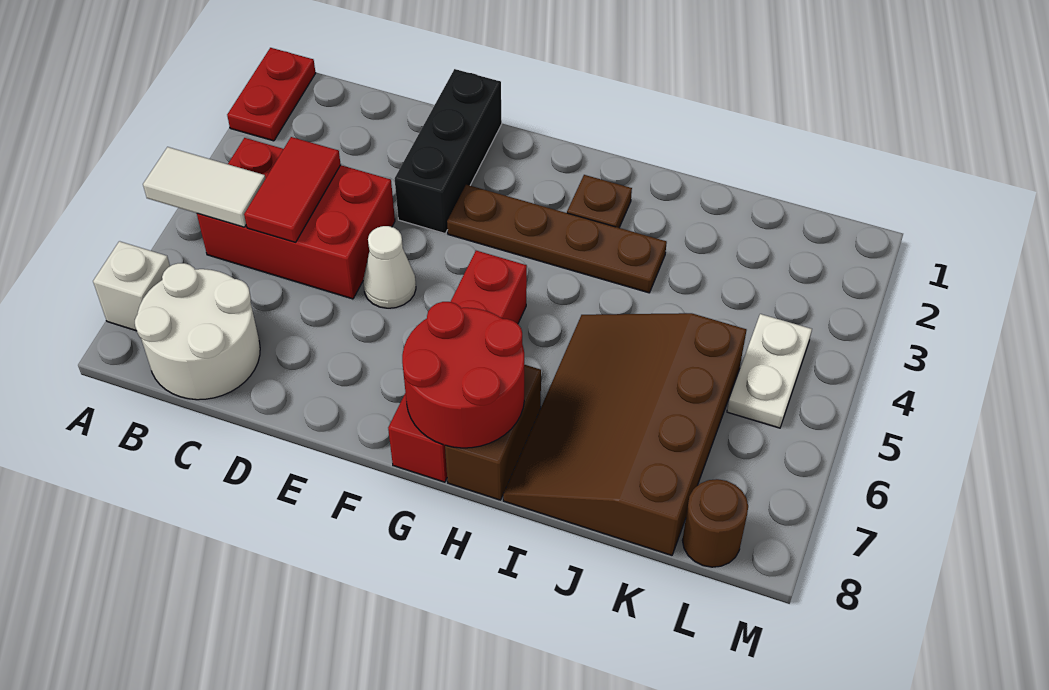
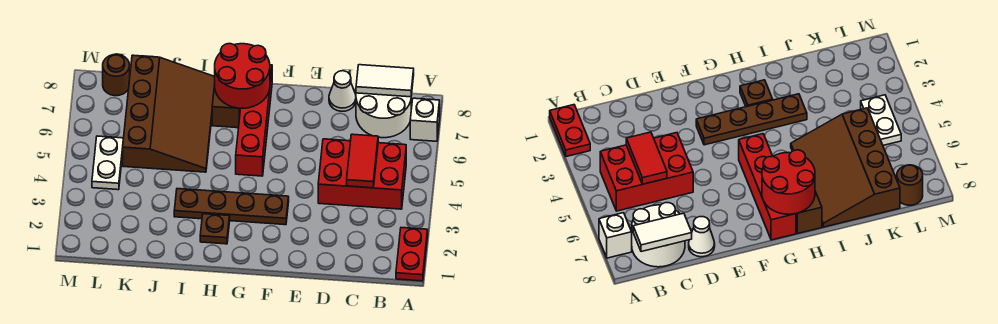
white tile A5:B5 level 2 -> white tile B8:C8 level 2
black brick E1:E3 level 1 -> none
white cone E5 level 1 -> white cone D8 level 1

